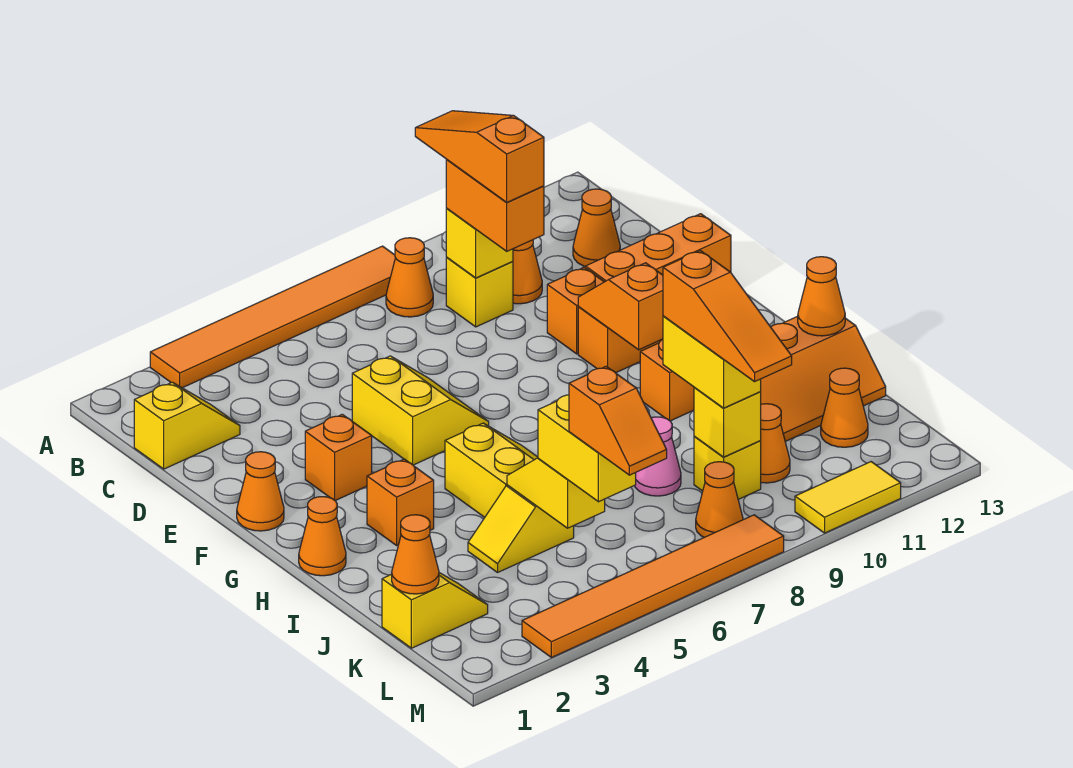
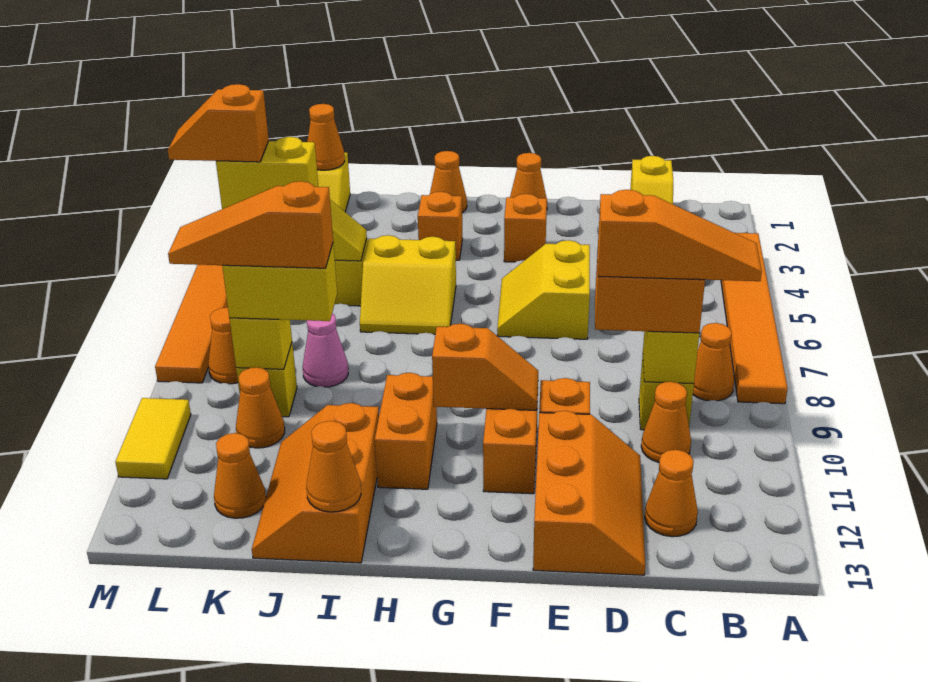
yellow slope E5:F6 level 1 top 5 -> yellow slope E5:F6 level 1 top E

